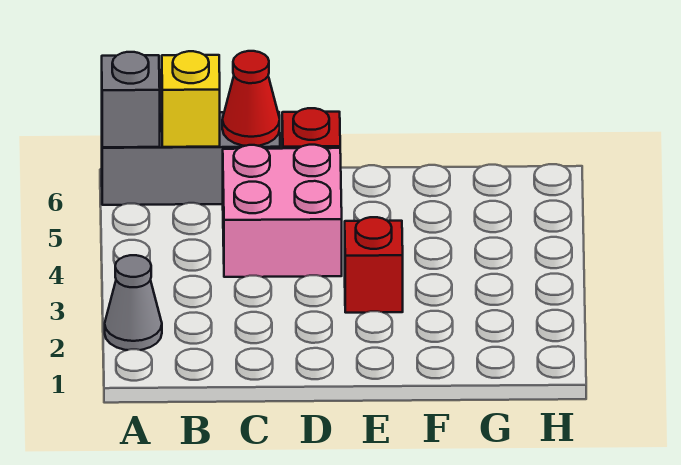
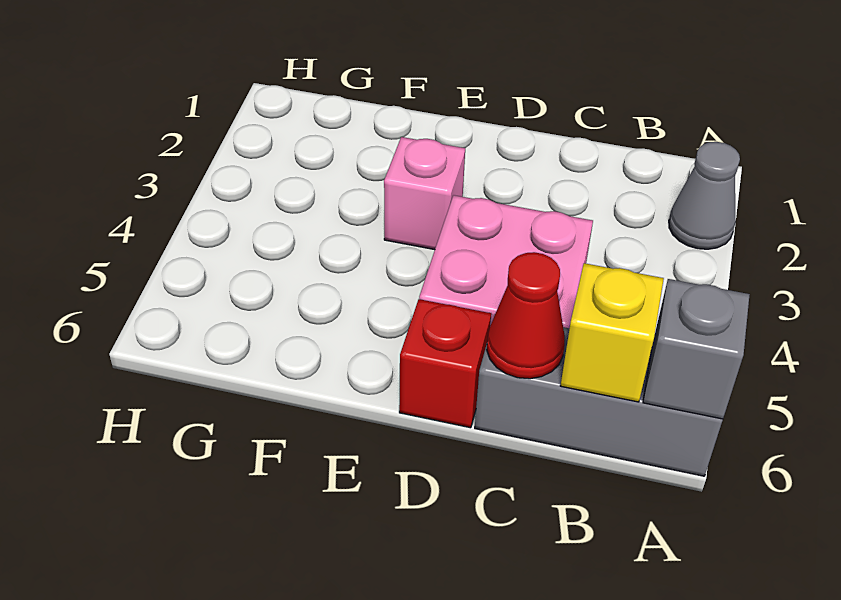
red brick E3 level 1 -> pink brick E3 level 1

